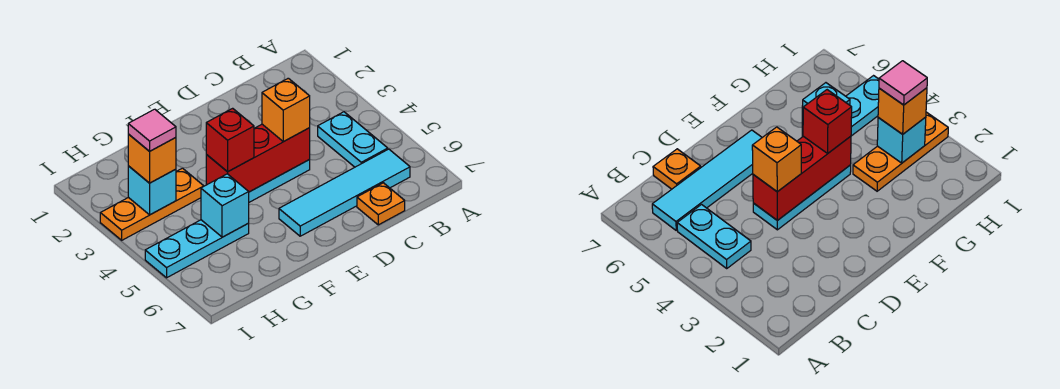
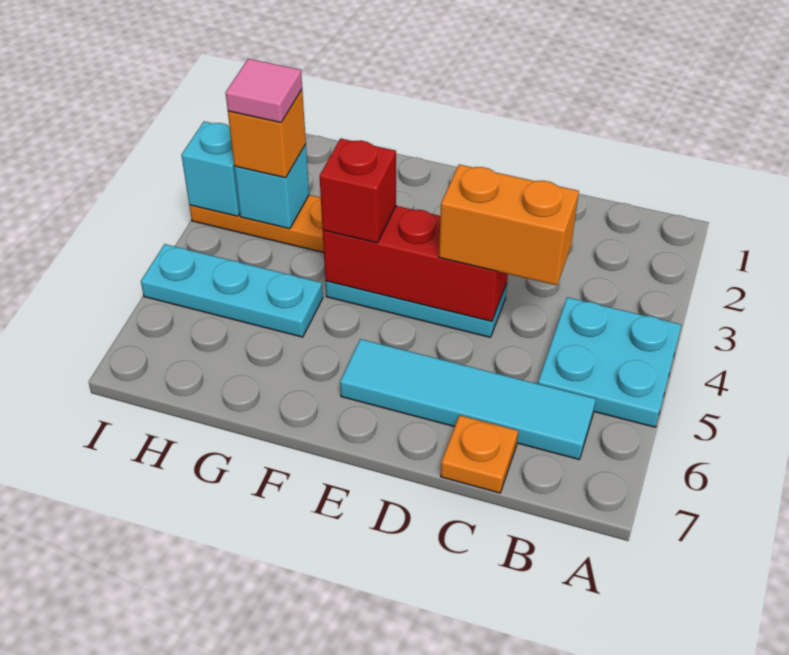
cyan plate B4:B5 level 1 -> cyan plate A4:B5 level 1
orange brick D4 level 3 -> orange brick C4:D4 level 3
cyan brick G5 level 2 -> cyan brick I3 level 2

